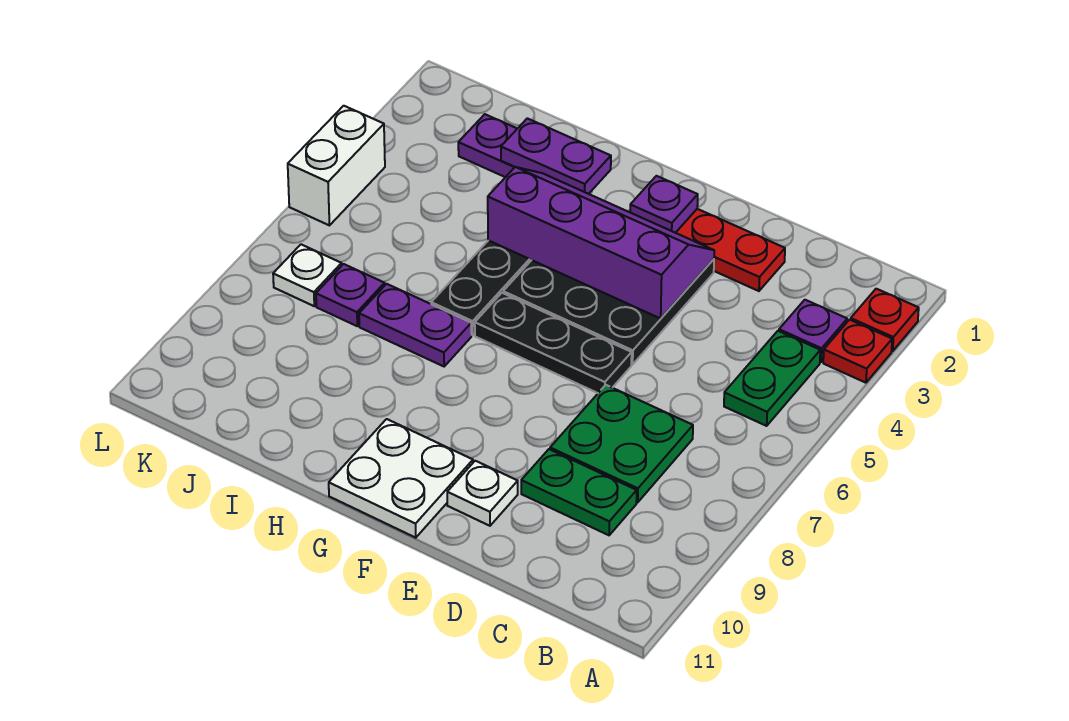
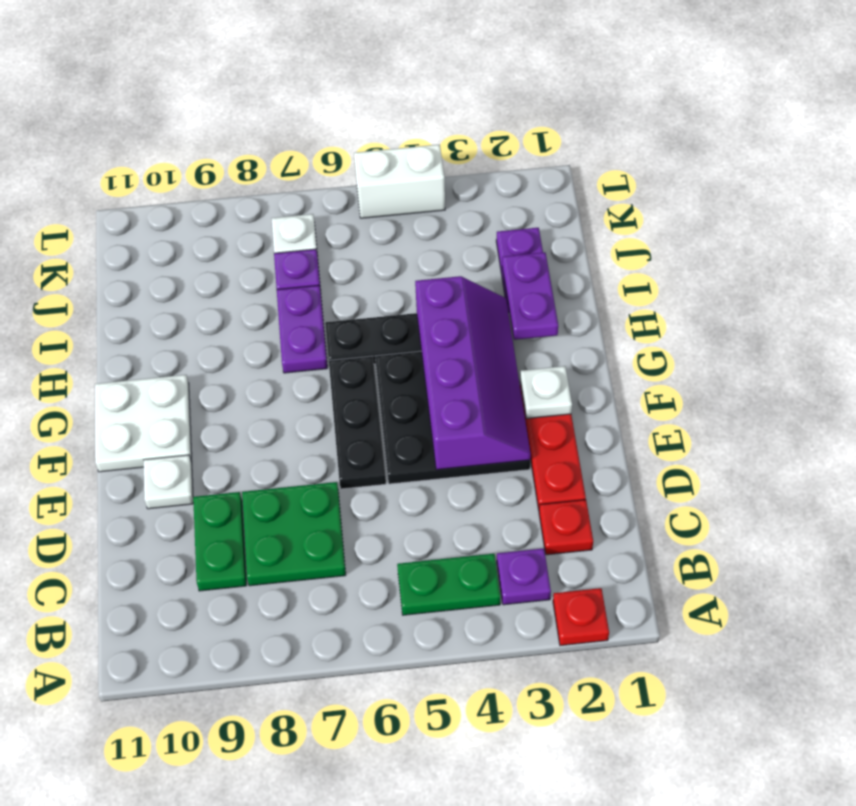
red plate A3 level 1 -> red plate C2 level 1
purple plate F2 level 2 -> white plate F2 level 2

